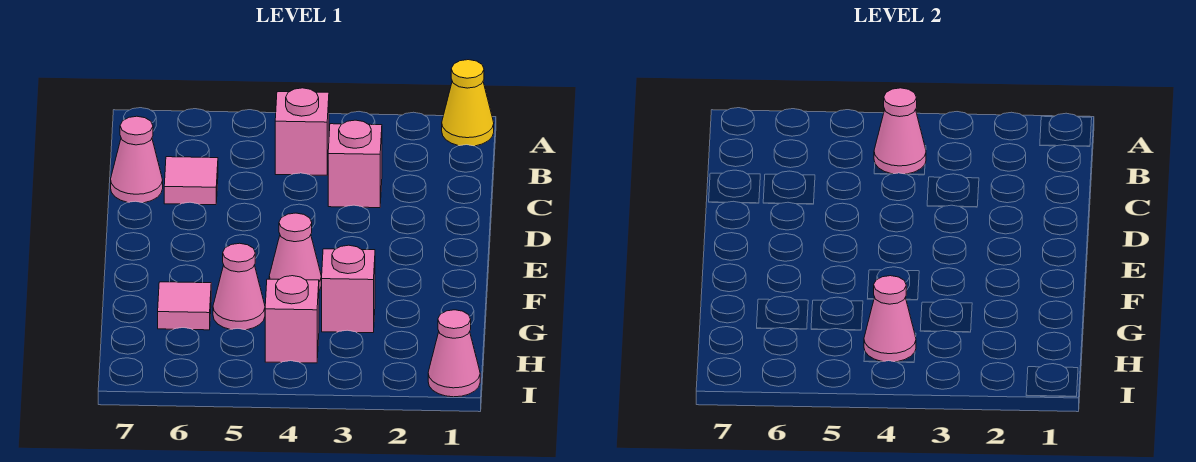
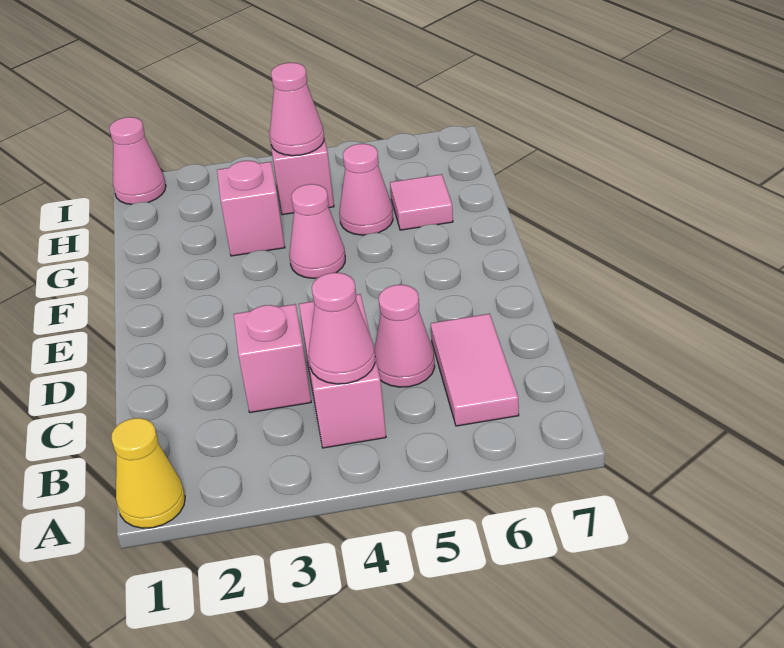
pink brick B4 level 1 -> pink brick B4:C4 level 1
pink tile C6 level 1 -> pink tile B6:C6 level 1
pink cone C7 level 1 -> pink cone C5 level 1

